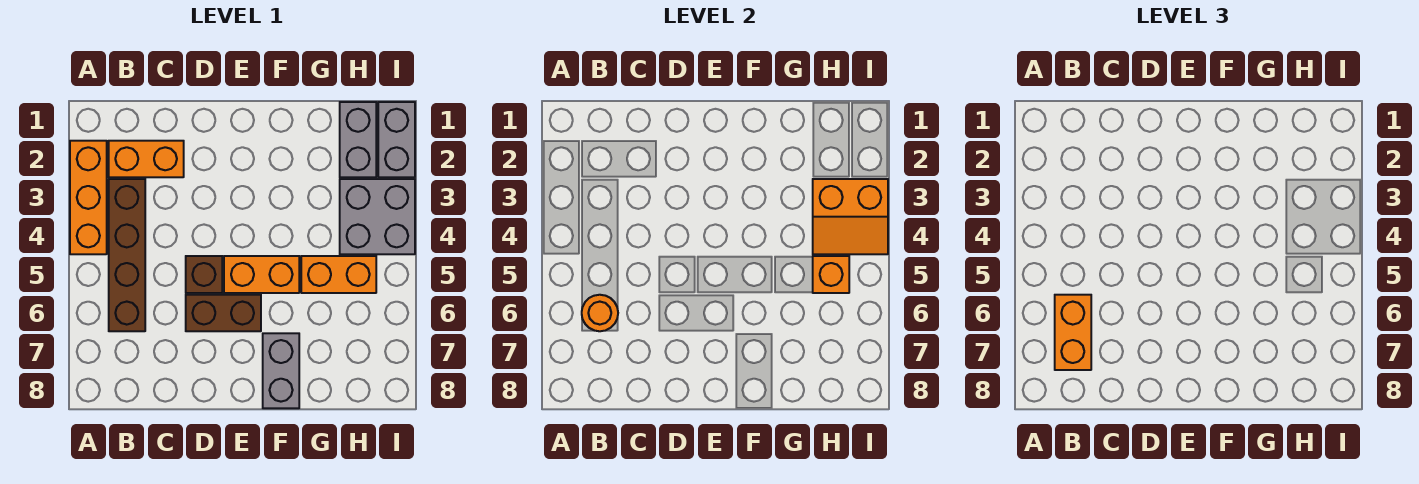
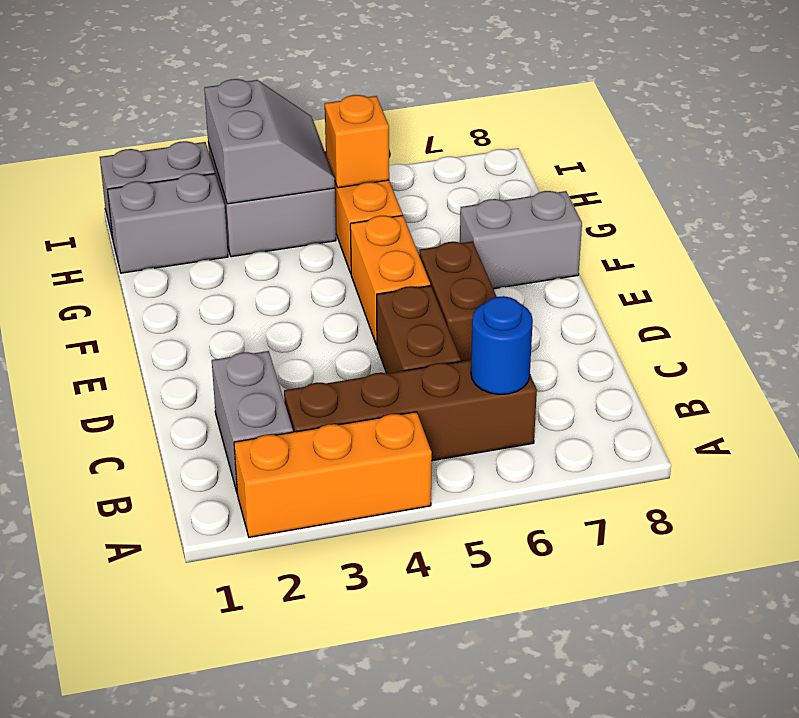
orange brick B2:C2 level 1 -> grey brick B2:C2 level 1
orange round brick B6 level 2 -> blue round brick B6 level 2
orange brick B6:B7 level 3 -> none
brown brick D5 level 1 -> brown brick C5:D5 level 1
orange slope H3:I4 level 2 top 3 -> grey slope H3:I4 level 2 top 3

